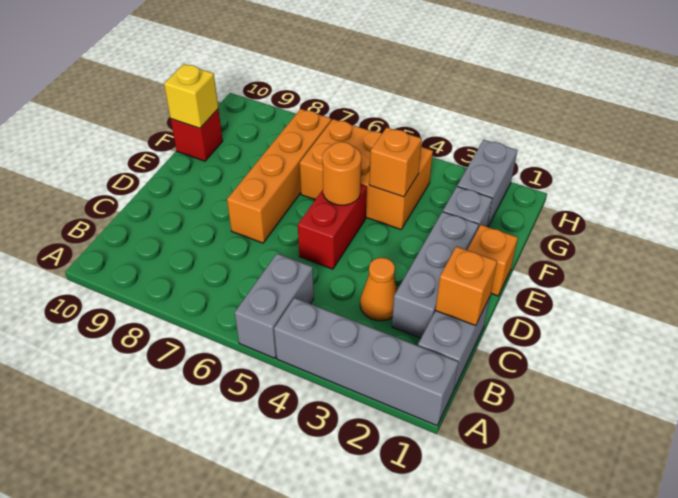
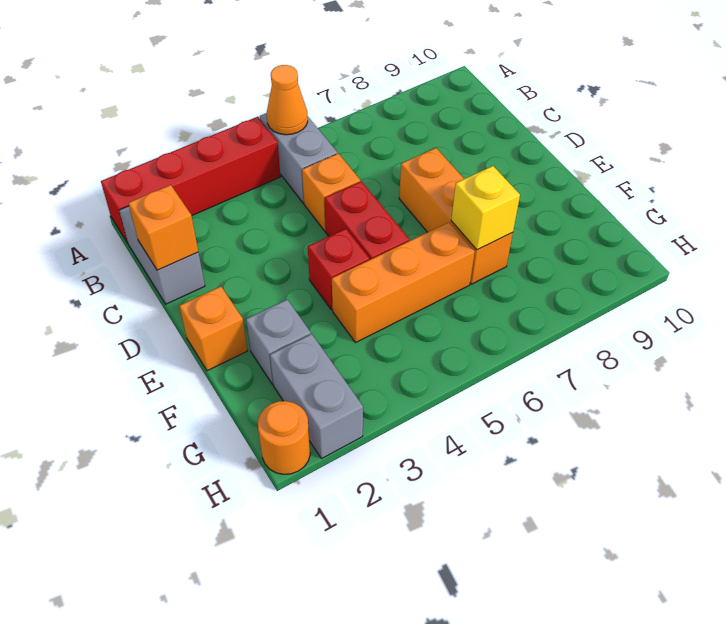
grey brick A1:A4 level 1 -> red brick A1:A4 level 1
grey brick C2:E2 level 1 -> none
orange cone C3 level 1 -> orange cone A5 level 2
orange brick D7:G7 level 1 -> orange brick D7:F7 level 1
orange round brick E5 level 2 -> orange round brick H1 level 1
orange brick F4:G6 level 1 -> orange brick F4:F6 level 1
orange brick F4 level 2 -> orange brick C5 level 1
red brick F10 level 1 -> red brick E4 level 1
yellow brick F10 level 2 -> yellow brick F7 level 2

